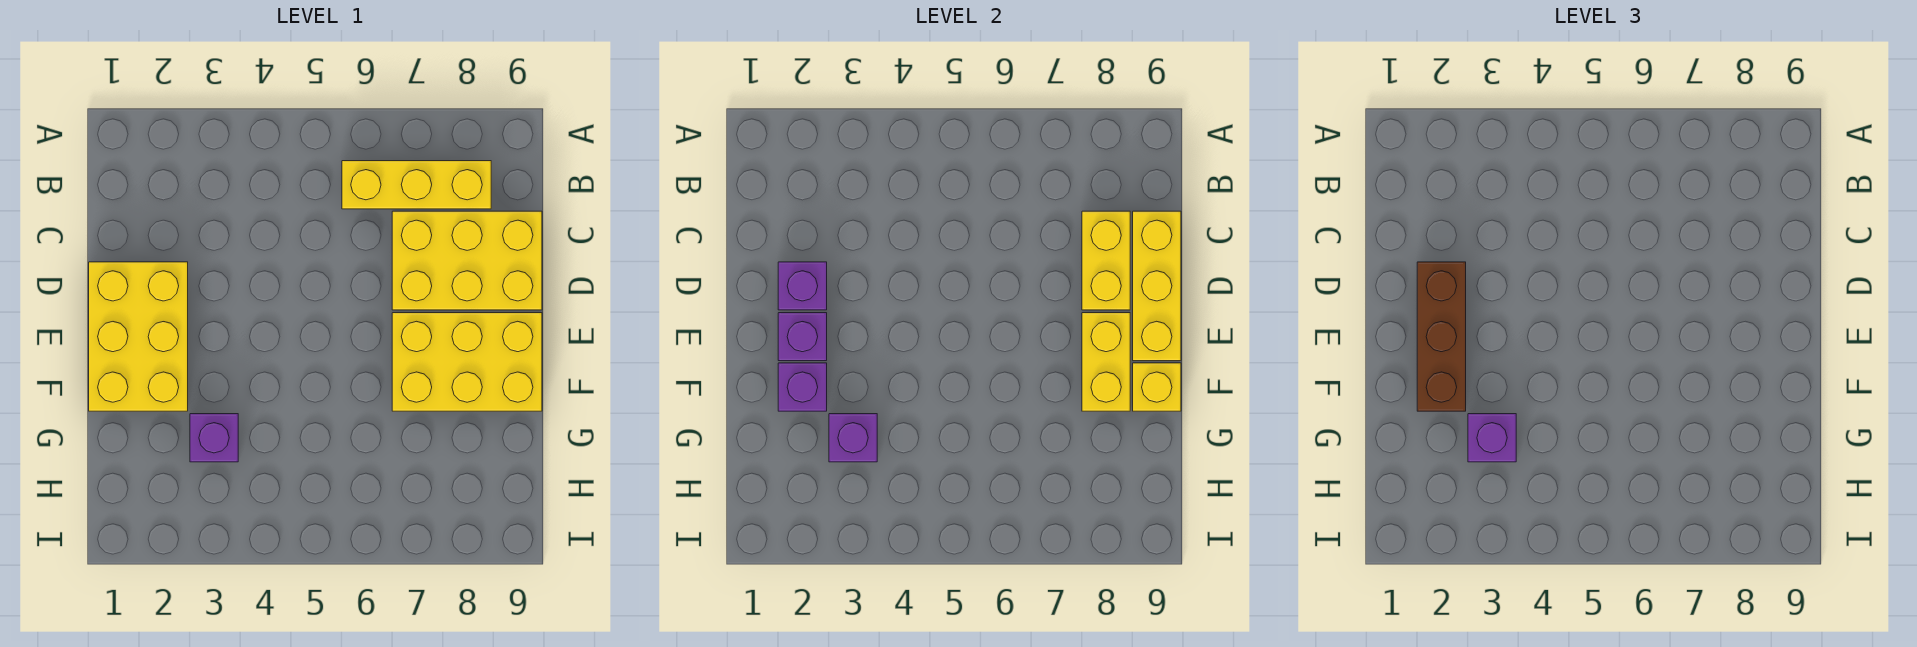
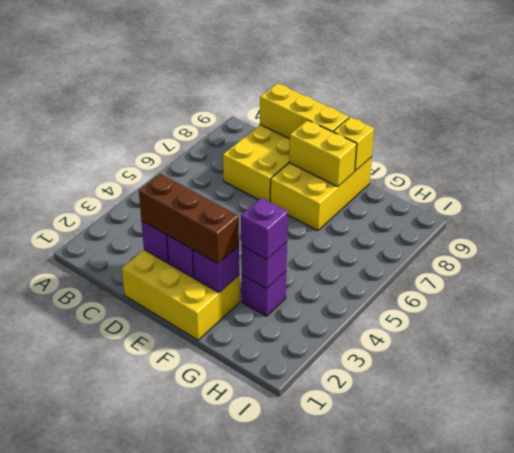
yellow brick B6:B8 level 1 -> none
yellow brick C8:D8 level 2 -> none

